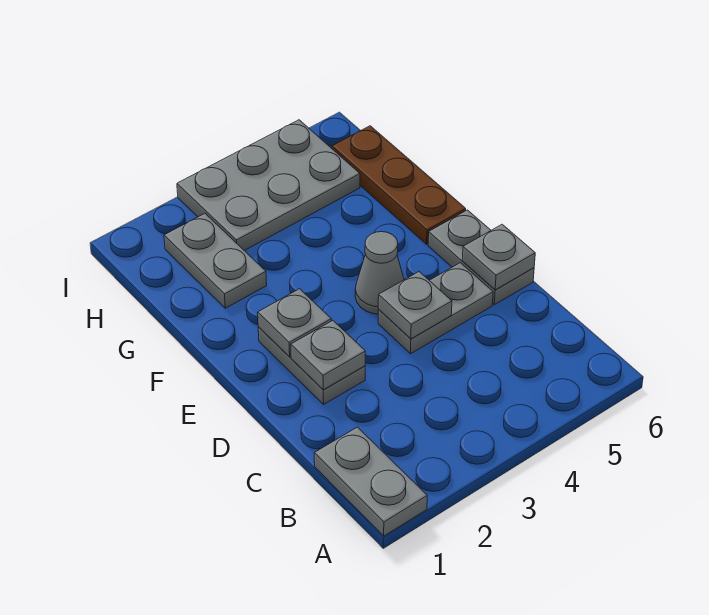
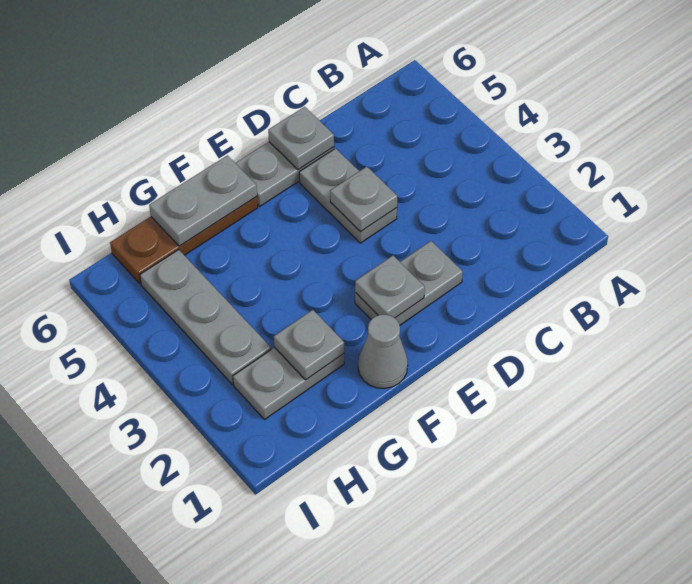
grey plate A1:B1 level 1 -> grey plate F6:G6 level 2
grey plate D2 level 2 -> grey plate G2 level 2
grey cone E4 level 1 -> grey cone F1 level 1
grey plate H3:I5 level 1 -> grey plate H3:H5 level 1

